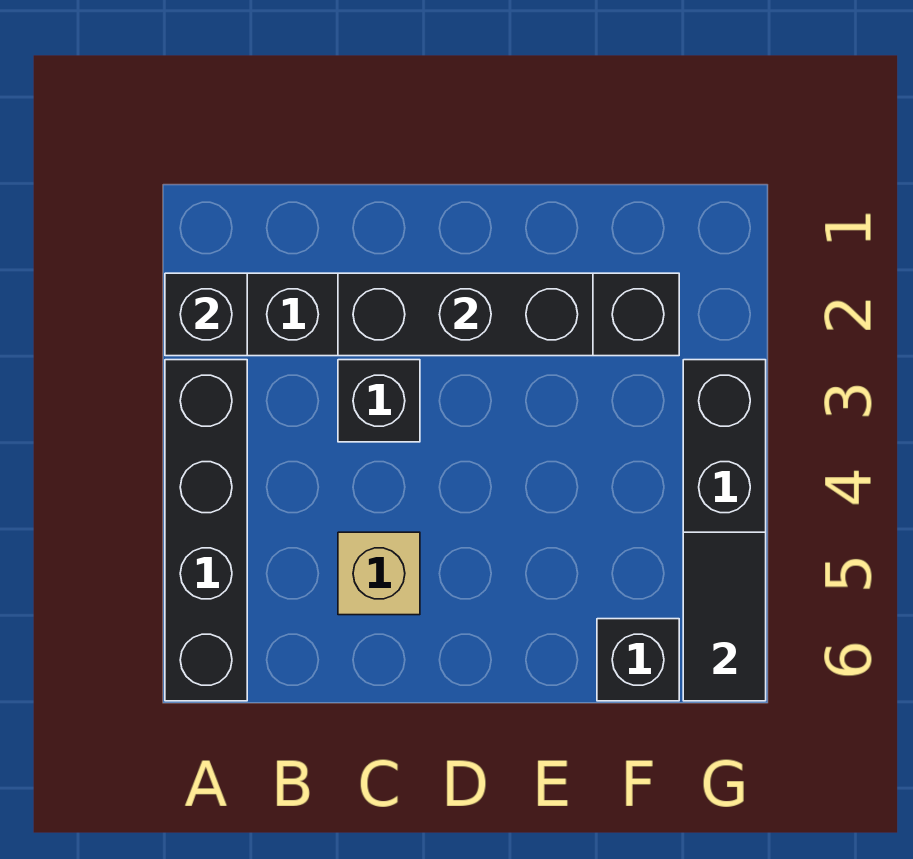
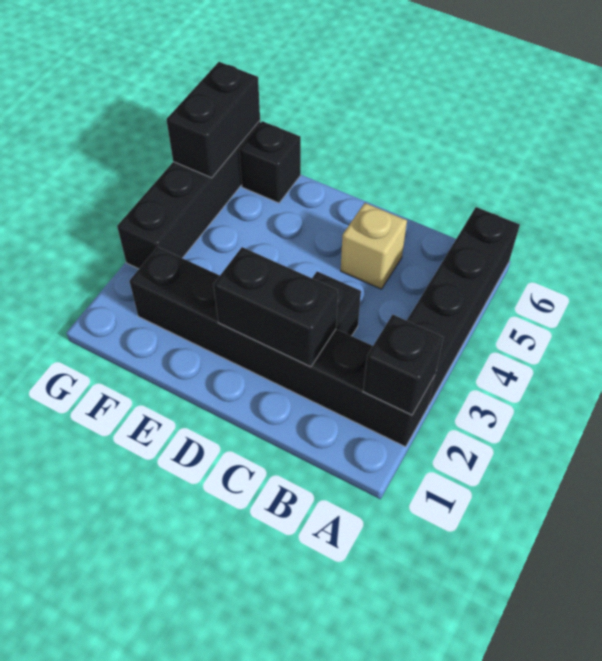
black brick C2:E2 level 2 -> black brick C2:D2 level 2
black tile G5:G6 level 2 -> black brick G5:G6 level 2

